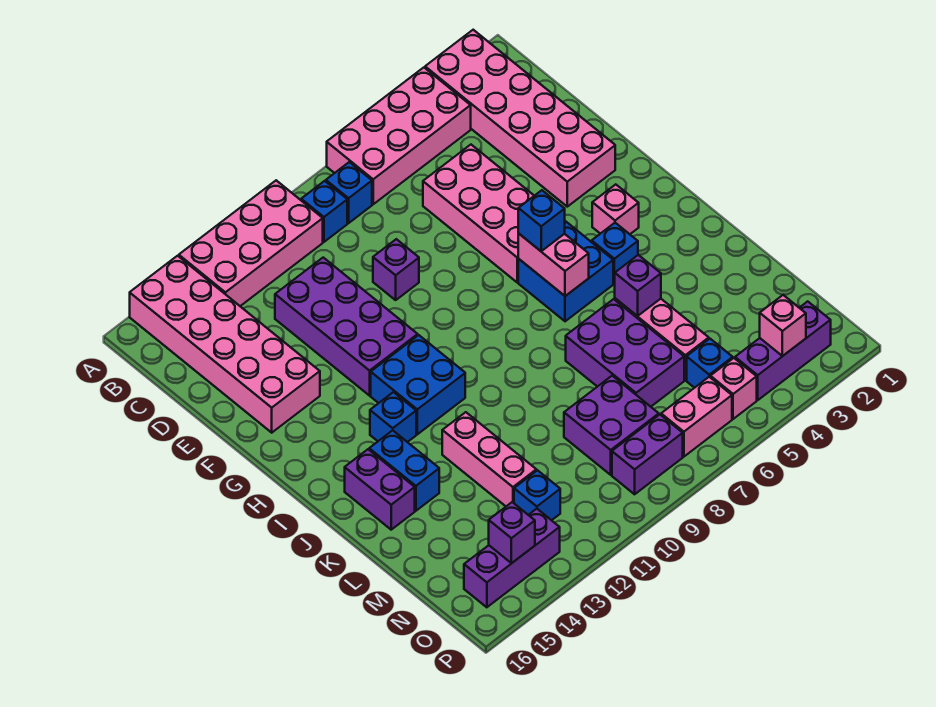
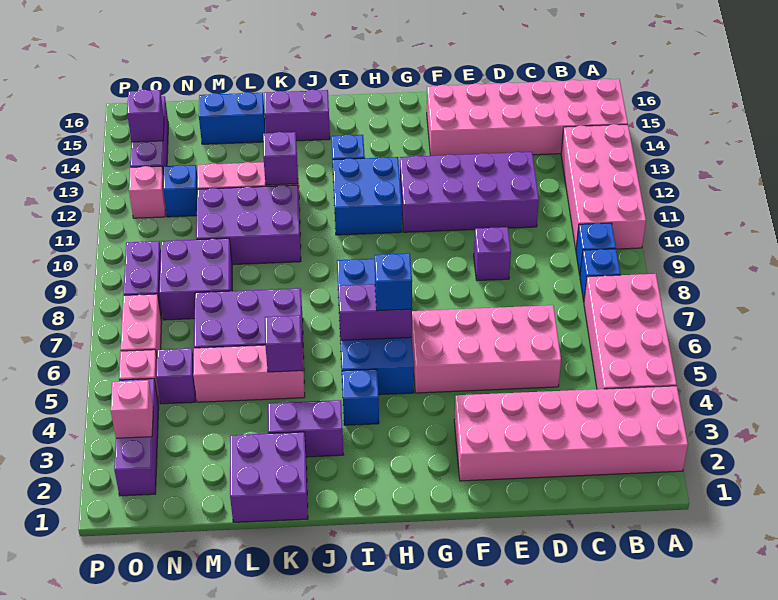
pink brick H3 level 1 -> pink brick O12 level 1
blue brick H5:I6 level 1 -> blue brick H5:I8 level 1
pink brick H6:I6 level 2 -> purple brick H6:I6 level 2
none -> purple brick J3:K3 level 1
blue brick J14:K14 level 1 -> blue brick L15:M15 level 1
none -> purple brick K1:L2 level 1
none -> purple brick K10:M11 level 1
none -> purple brick K12 level 2
blue brick N5 level 1 -> purple brick N5 level 1

